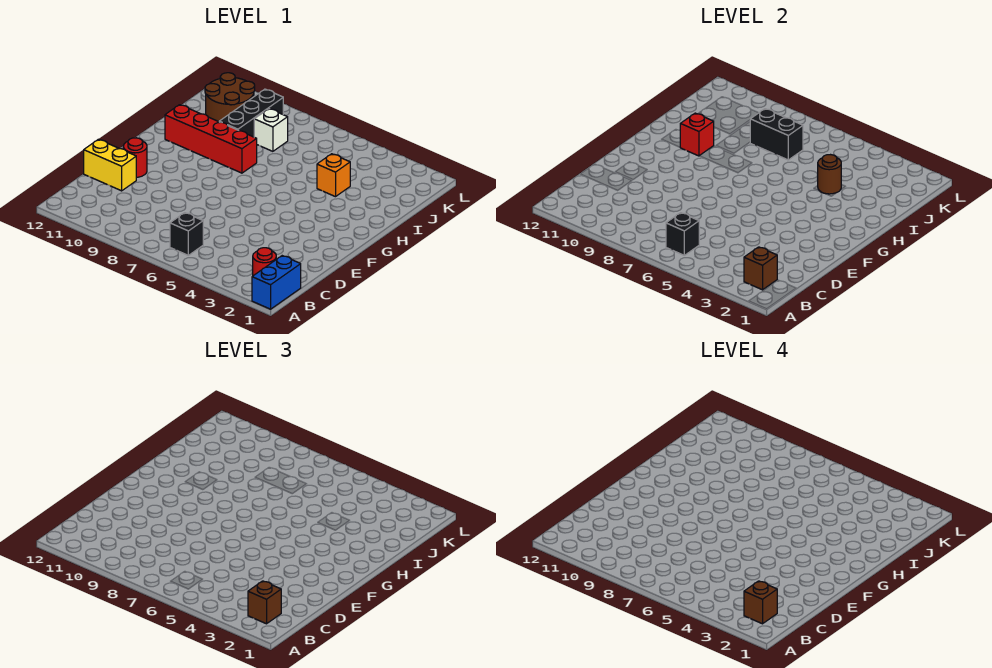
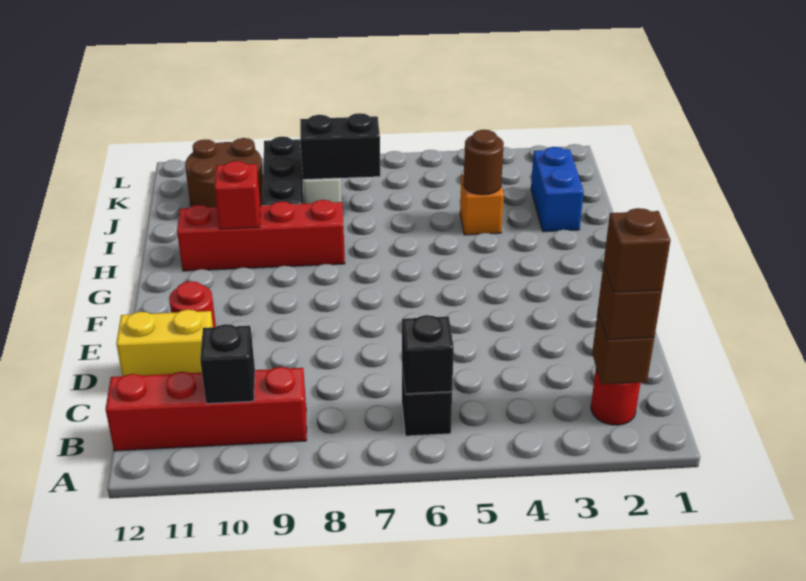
blue brick A1:B1 level 1 -> blue brick I2:J2 level 1
none -> red brick B9:B12 level 1
none -> black brick B10 level 2

